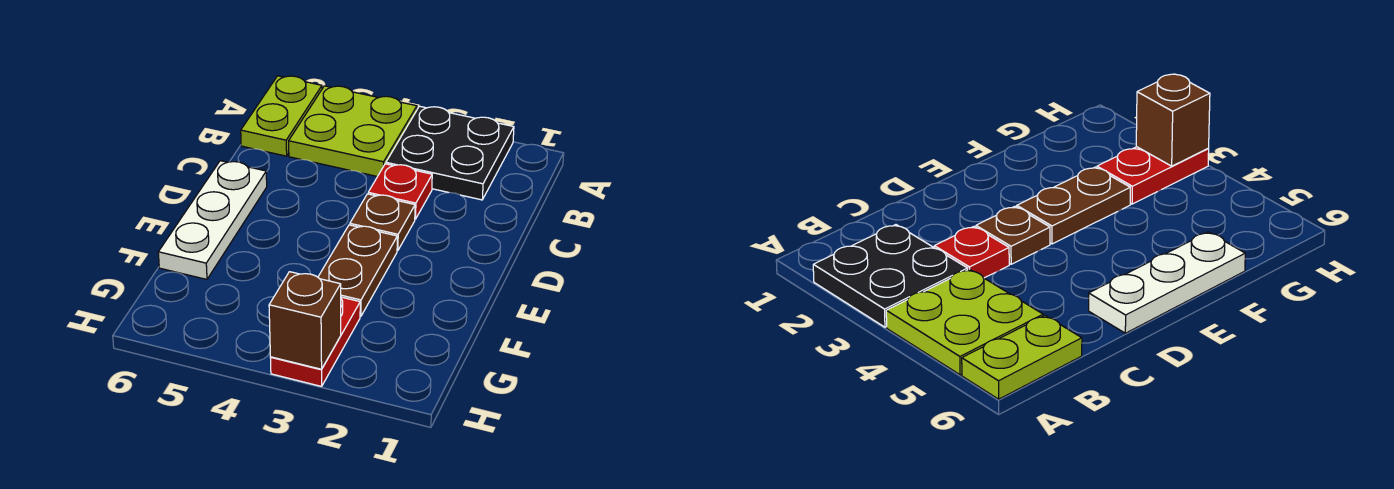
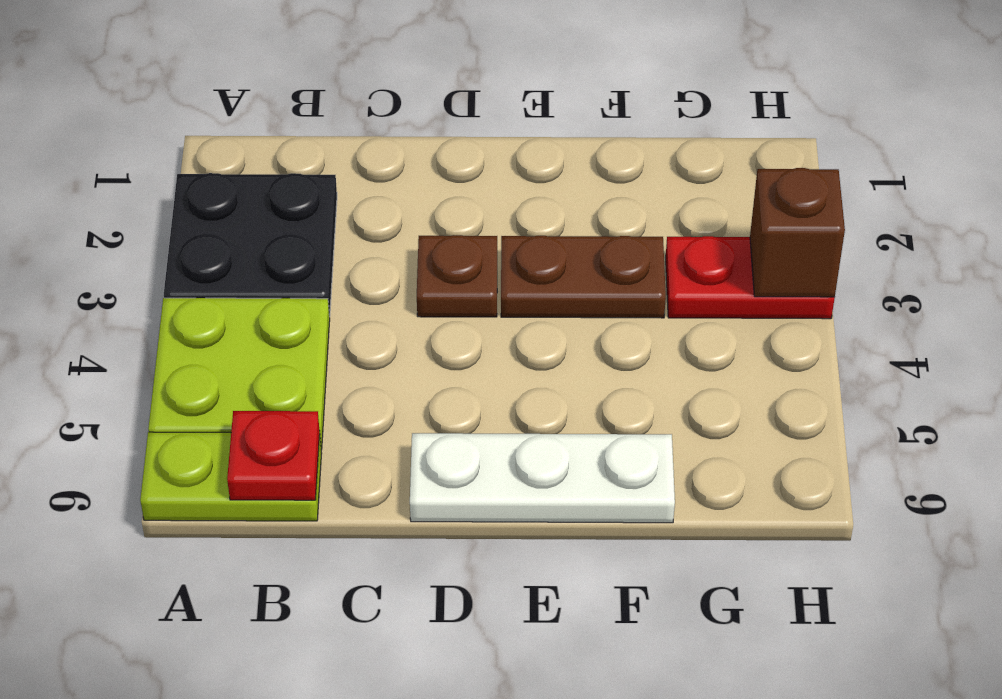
red plate C3 level 1 -> red plate B6 level 2

